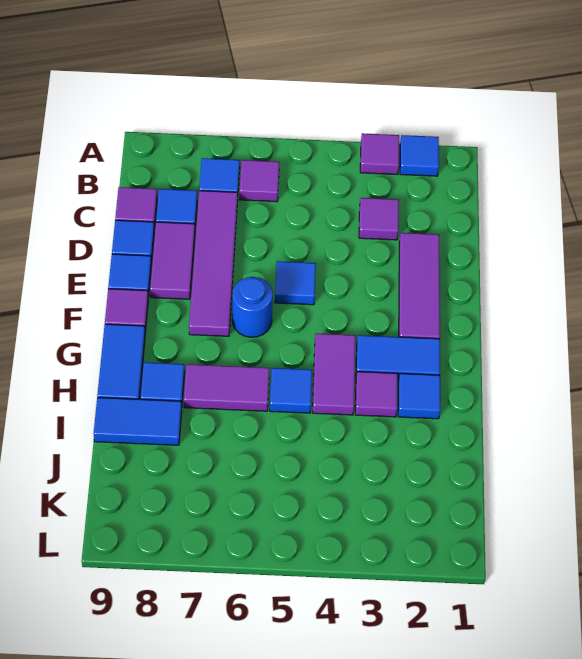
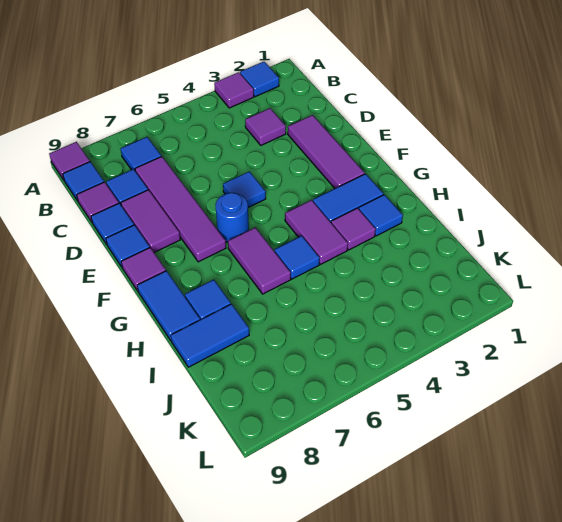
purple tile B6 level 1 -> purple tile A9 level 1
none -> blue tile B9 level 1
purple tile H6:H7 level 1 -> purple tile G6:H6 level 1

